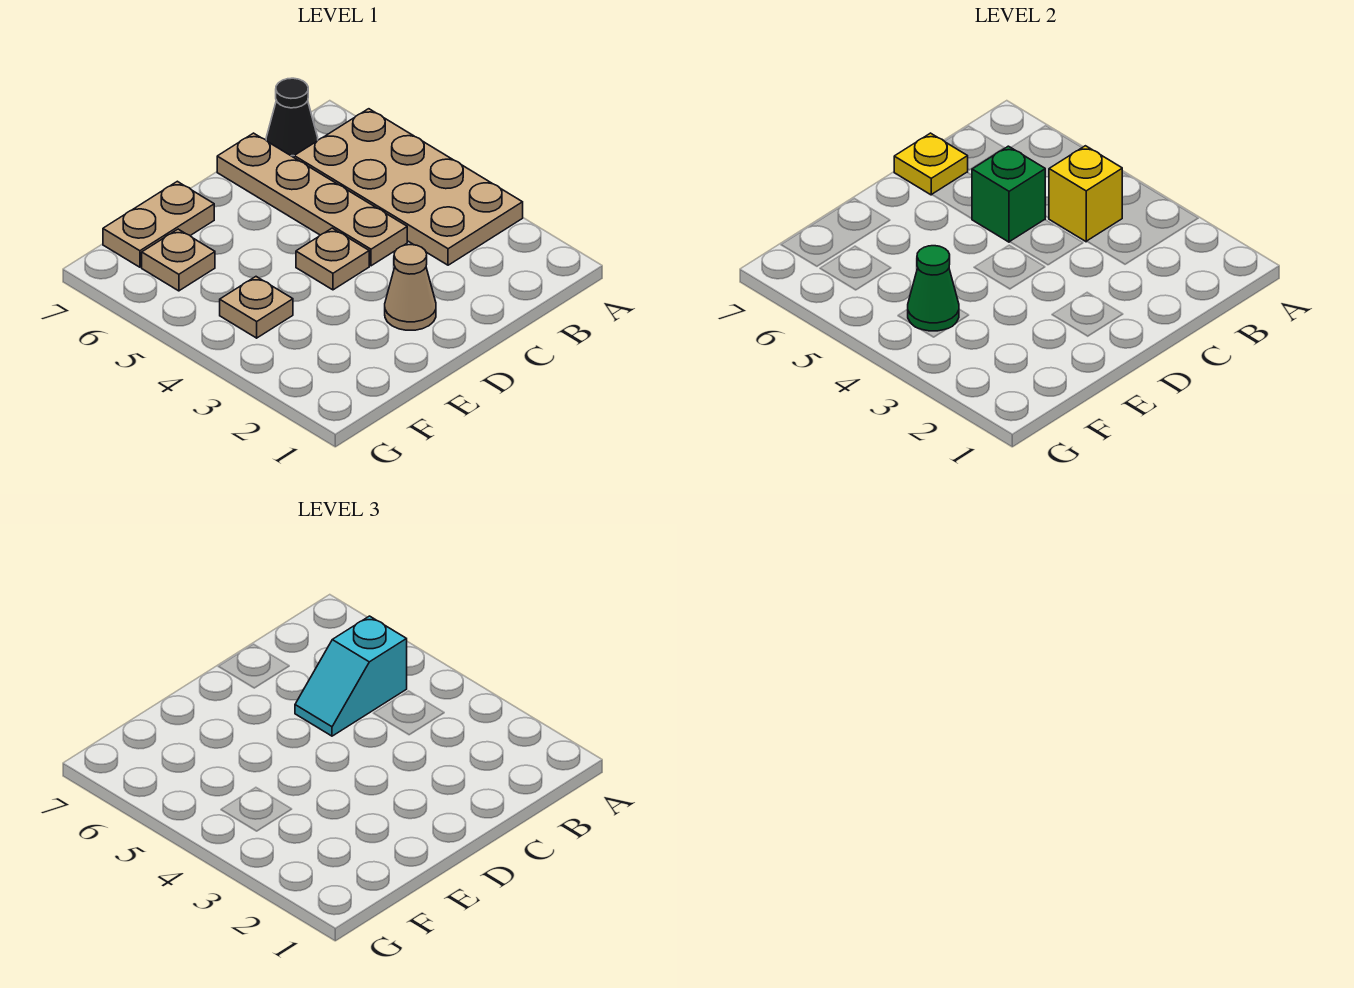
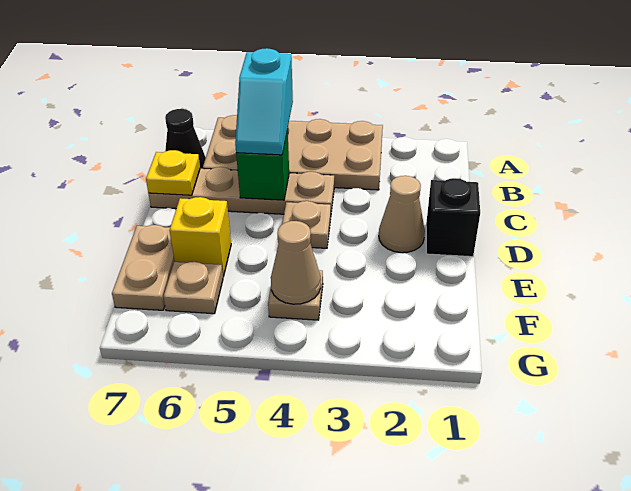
yellow brick B4 level 2 -> yellow brick E6 level 1
none -> black brick D1 level 1
green cone F4 level 2 -> tan cone F4 level 2

